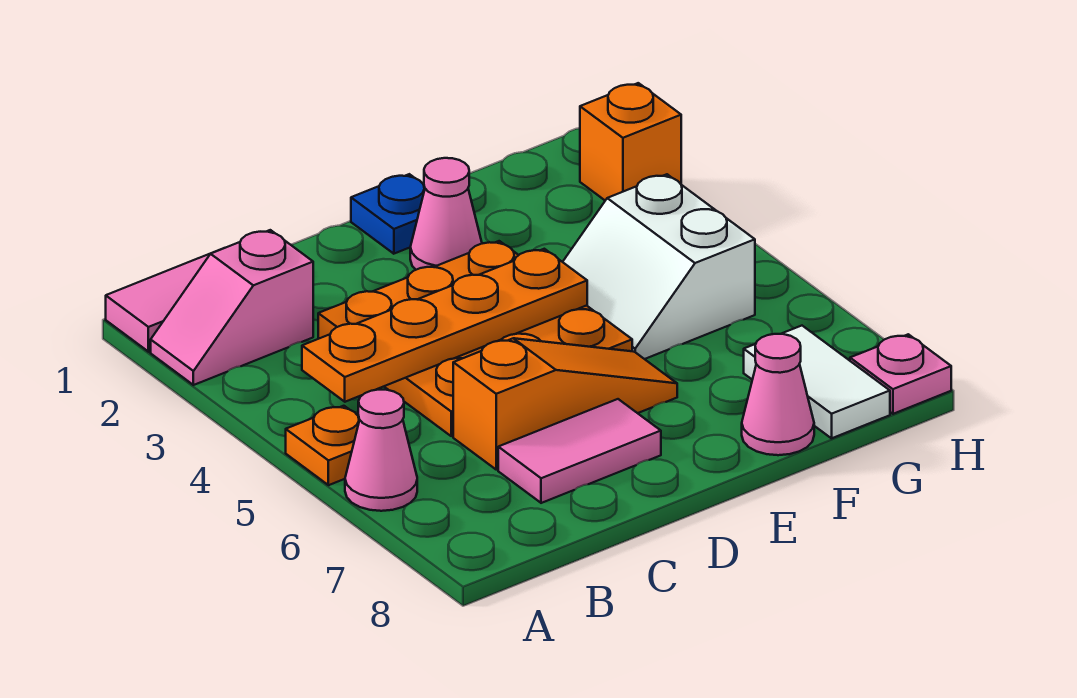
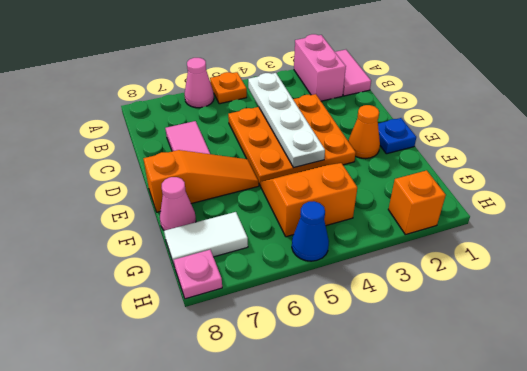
pink slope A2:B2 level 1 top B -> pink brick A2:B2 level 1
orange plate B4:E4 level 2 -> white plate B4:E4 level 2
orange slope C6:E6 level 1 top C -> orange slope E6:E8 level 1 top 8
pink cone E2 level 1 -> orange cone E2 level 1
white slope F4:G5 level 1 top G -> orange slope F4:G5 level 1 top G
none -> blue cone H5 level 1

